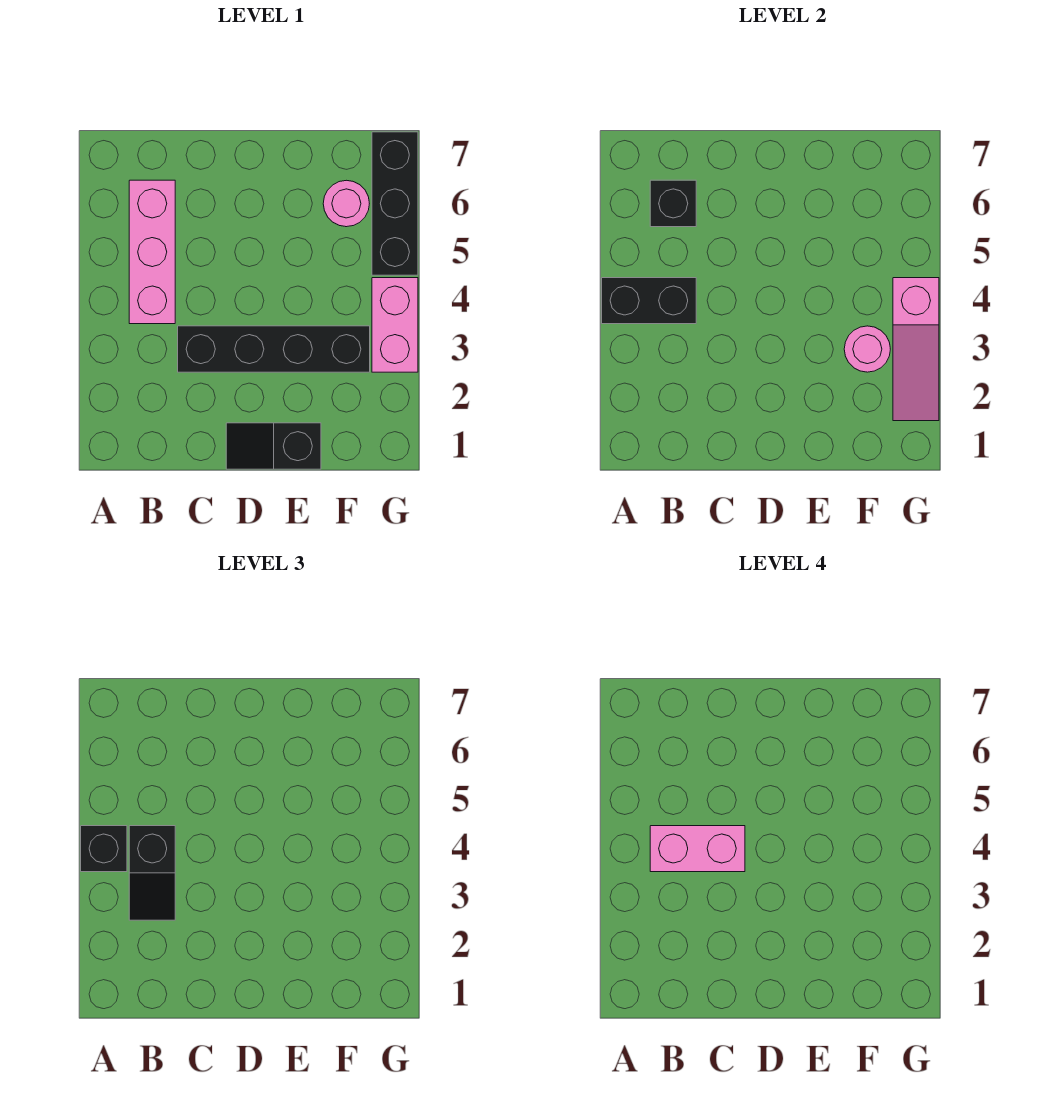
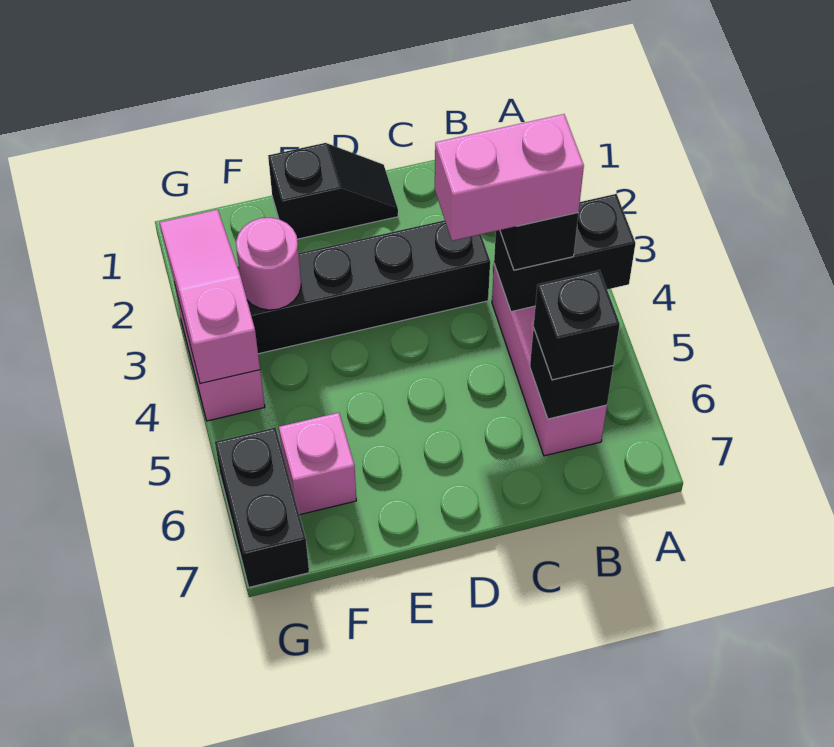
black brick A4 level 3 -> black brick B6 level 3
pink round brick F6 level 1 -> pink brick F6 level 1
black brick G5:G7 level 1 -> black brick G6:G7 level 1

